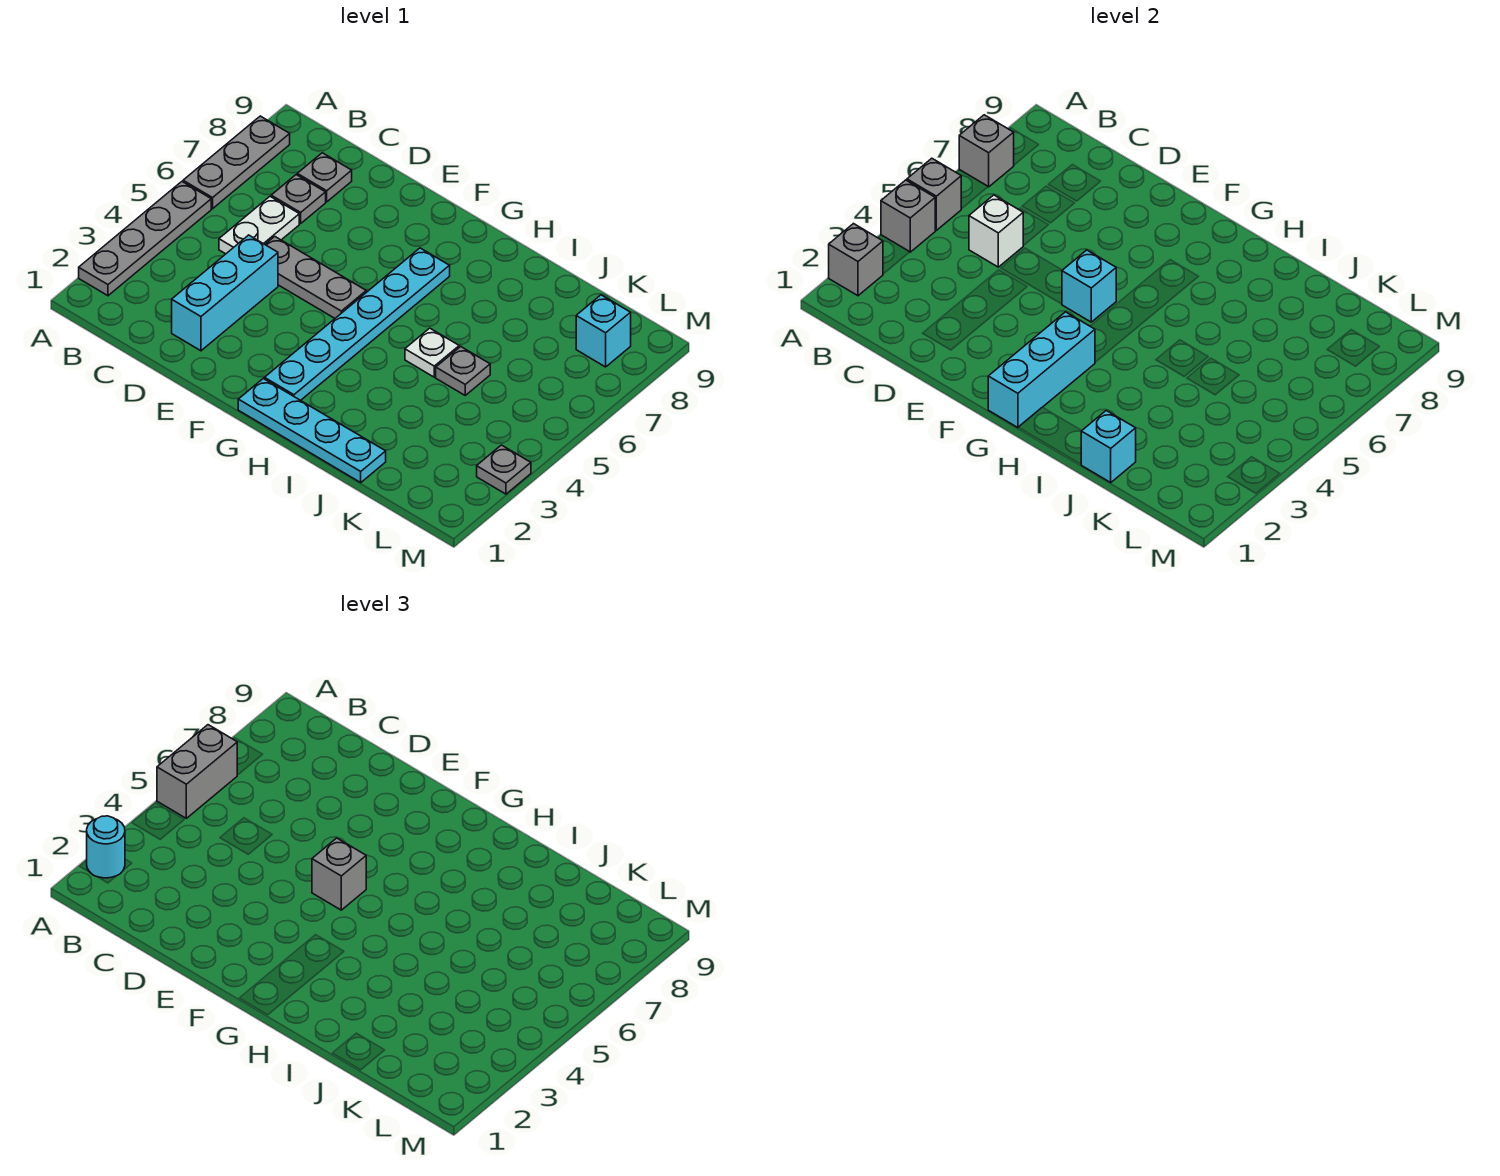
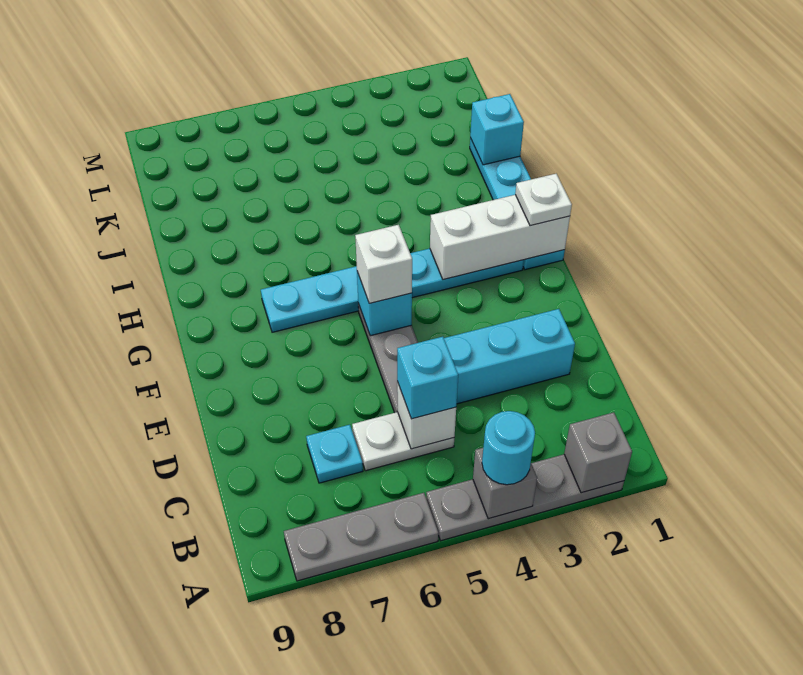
cyan round brick A2 level 3 -> cyan round brick A4 level 3
grey brick A5 level 2 -> none
grey brick A5:A6 level 3 -> none
grey brick A7 level 2 -> none
grey plate C7 level 1 -> cyan plate C7 level 1
grey plate C8 level 1 -> none
grey brick F5 level 3 -> white brick F5 level 3
cyan brick G1:G3 level 2 -> white brick G1:G3 level 2
white plate I5 level 1 -> white plate G1 level 3
grey plate J5 level 1 -> none
cyan brick L8 level 1 -> cyan brick C5 level 3
grey plate M3 level 1 -> none

